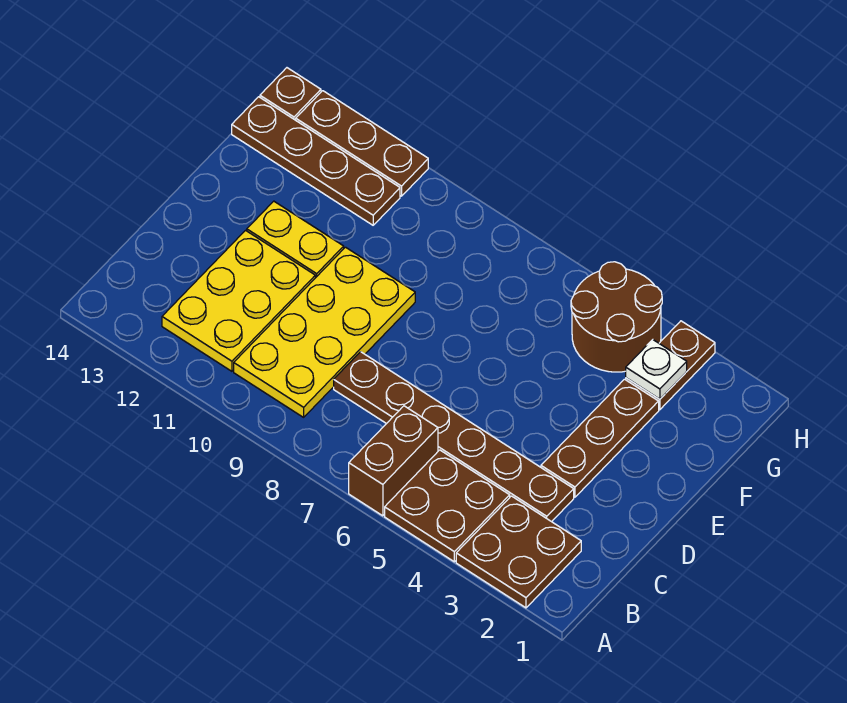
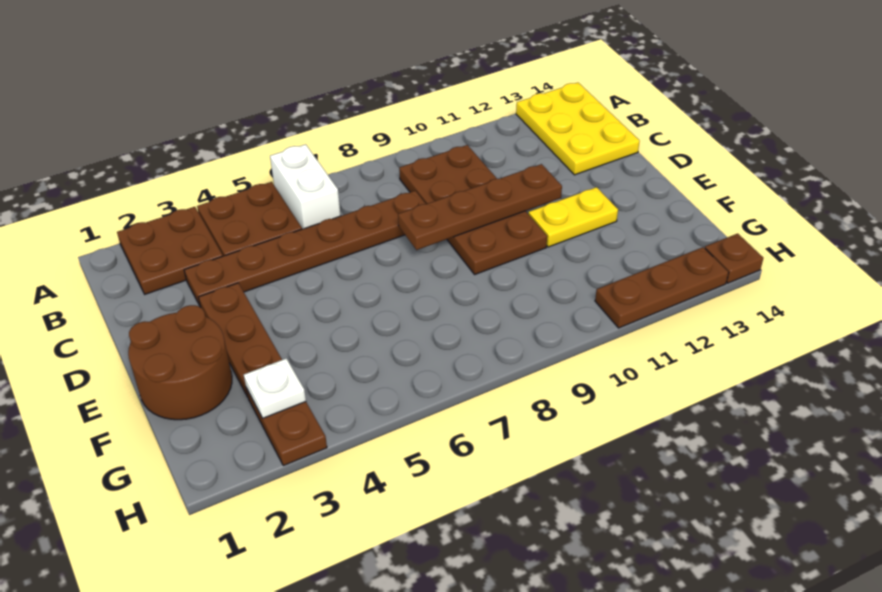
brown brick A6:B6 level 1 -> white brick A6:B6 level 1
yellow plate B9:E10 level 1 -> brown plate B9:E10 level 1
yellow plate B11:D12 level 1 -> yellow plate A13:C14 level 1
brown round brick G4:H5 level 1 -> brown round brick E1:F2 level 1
brown plate G11:G14 level 1 -> brown plate D8:D11 level 2

